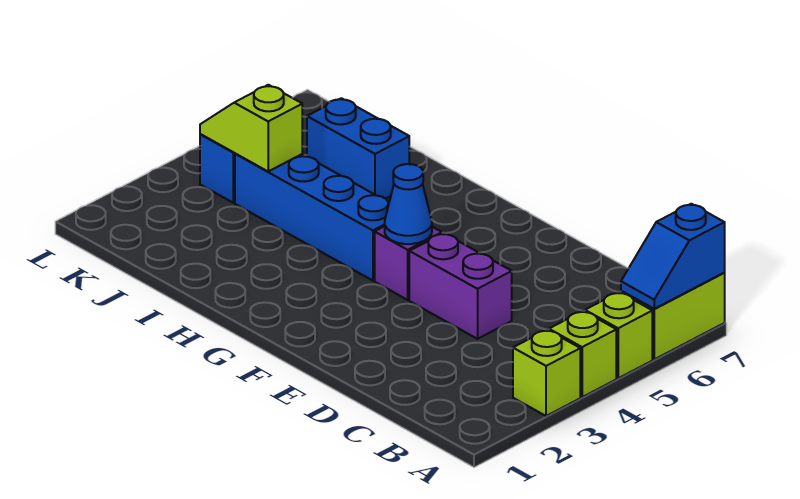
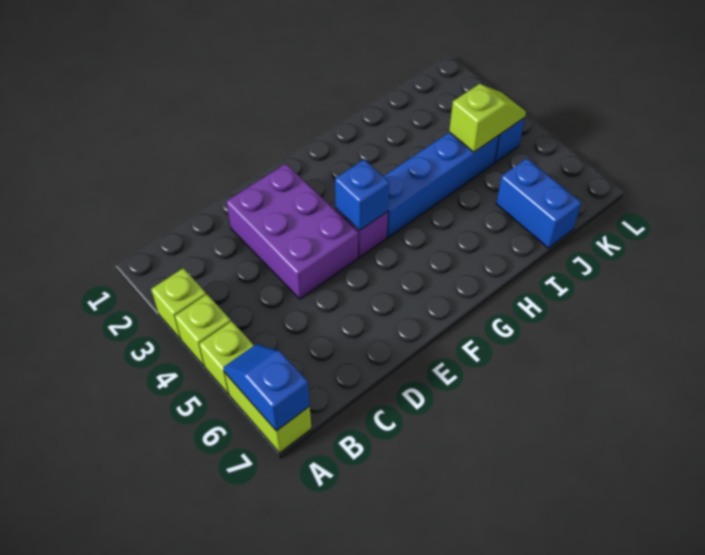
purple brick D4:E4 level 1 -> purple brick D2:E4 level 1
blue cone F4 level 2 -> blue brick F4 level 2
blue brick I6:J6 level 1 -> blue brick J6:J7 level 1

